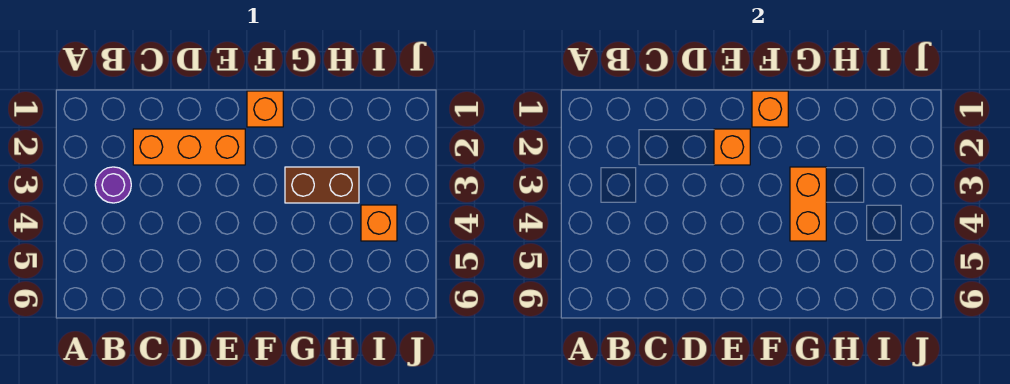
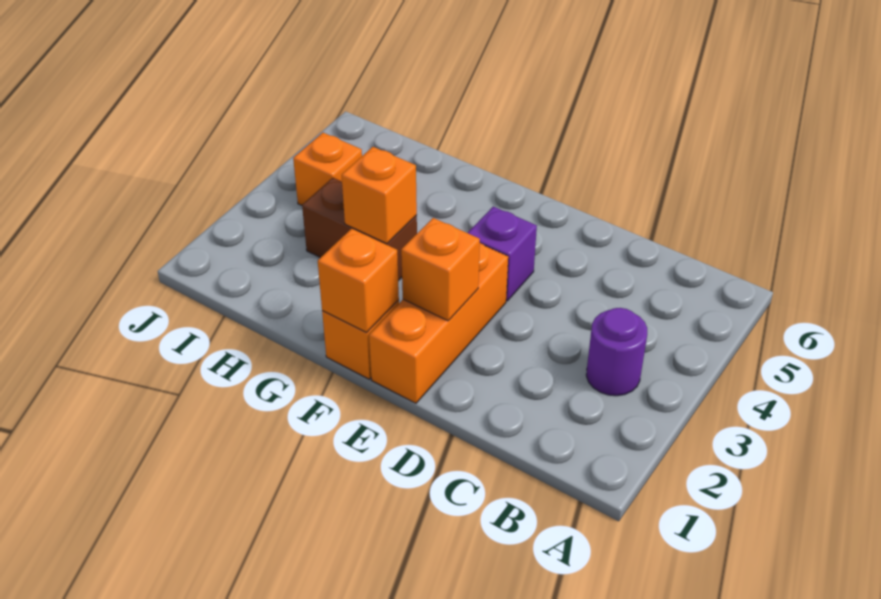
orange brick C2:E2 level 1 -> orange brick E1:E3 level 1
none -> purple brick E4 level 1
orange brick G3:G4 level 2 -> orange brick G3 level 2

